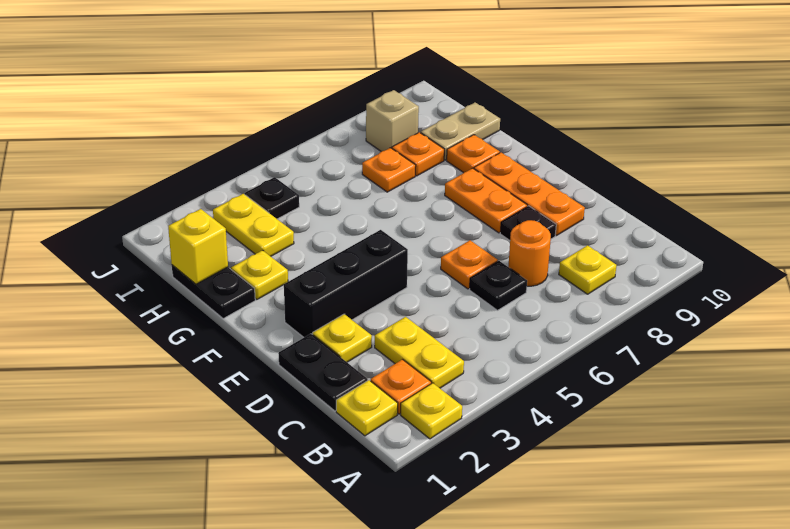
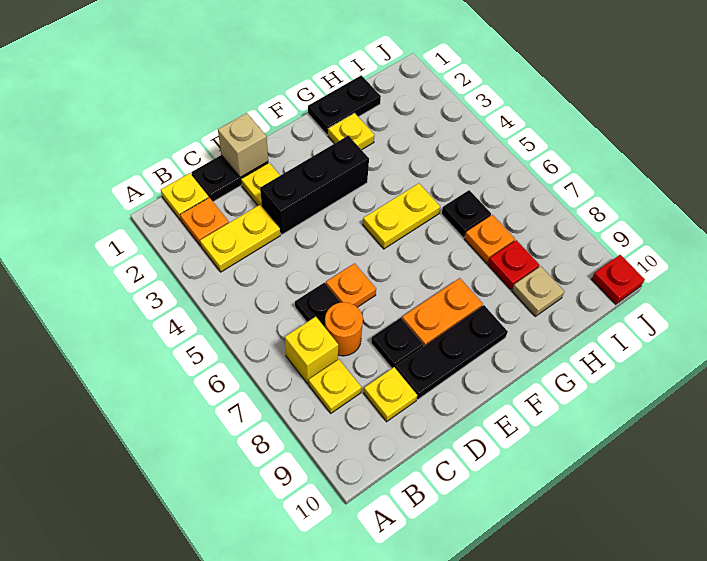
yellow plate A2 level 1 -> yellow plate C9 level 1
orange plate D9:F9 level 1 -> black plate D9:F9 level 1
black brick E2:E4 level 1 -> black brick D3:F3 level 1
orange plate G9 level 1 -> none
yellow brick H1 level 2 -> yellow brick B7 level 1
yellow plate H3:I3 level 1 -> yellow plate F5:G5 level 1
orange plate H8 level 1 -> red plate H8 level 1
tan plate H9:H10 level 1 -> tan plate H9 level 1
black plate I4 level 1 -> black plate H6 level 1
tan brick I8 level 1 -> tan brick D1 level 2
none -> red plate J10 level 1

